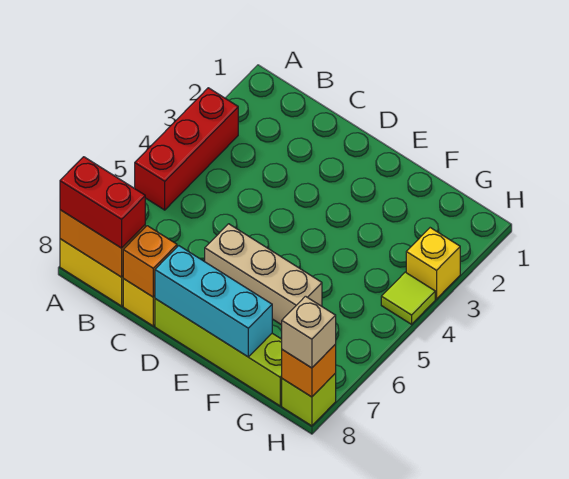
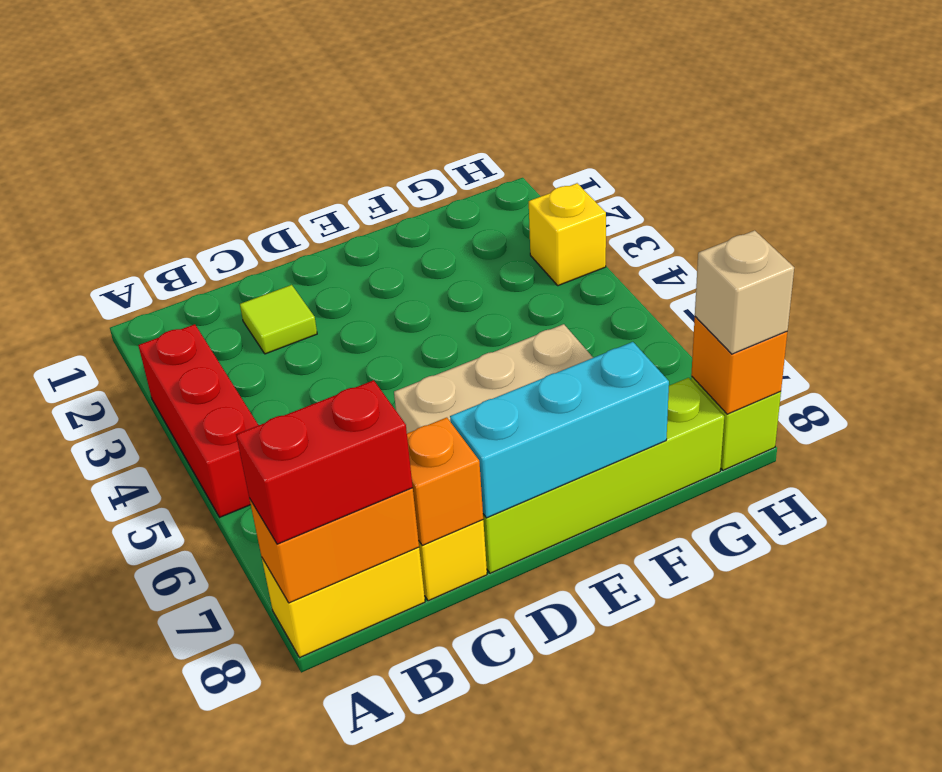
lime tile H4 level 1 -> lime tile C2 level 1

